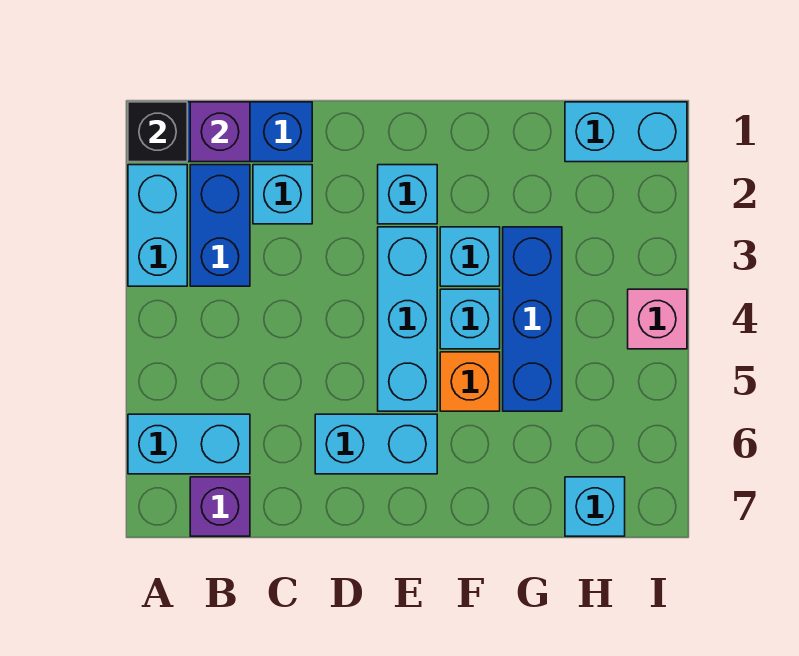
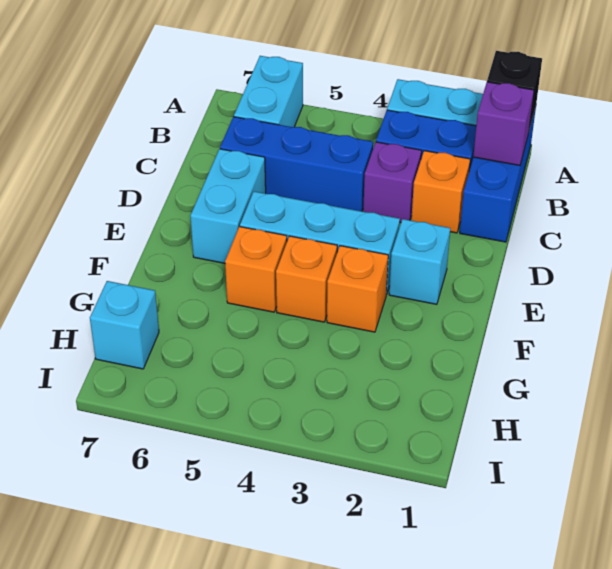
purple brick B7 level 1 -> purple brick C3 level 1
cyan brick C2 level 1 -> orange brick C2 level 1
cyan brick F3 level 1 -> orange brick F3 level 1
cyan brick F4 level 1 -> orange brick F4 level 1
blue brick G3:G5 level 1 -> blue brick C4:C6 level 1
cyan brick H1:I1 level 1 -> none
pink brick I4 level 1 -> none

